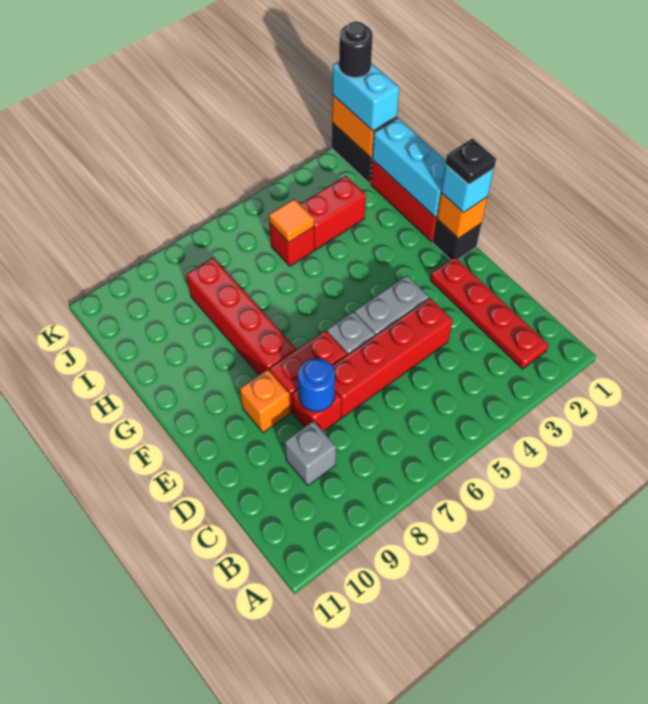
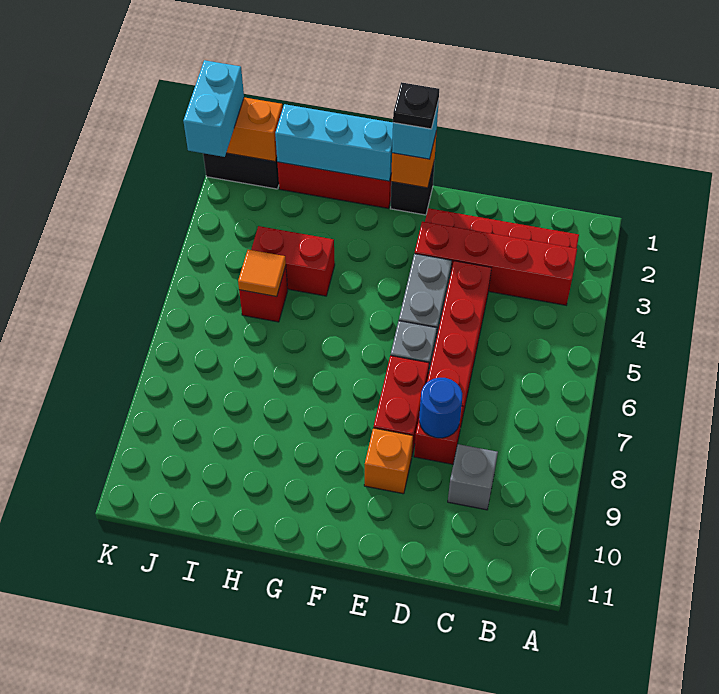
red brick F8:I8 level 1 -> red brick B3:E3 level 1
red brick I3:I4 level 1 -> red brick H4:I4 level 1
cyan brick J1:K1 level 3 -> cyan brick K1:K2 level 3
black round brick K1 level 4 -> none

